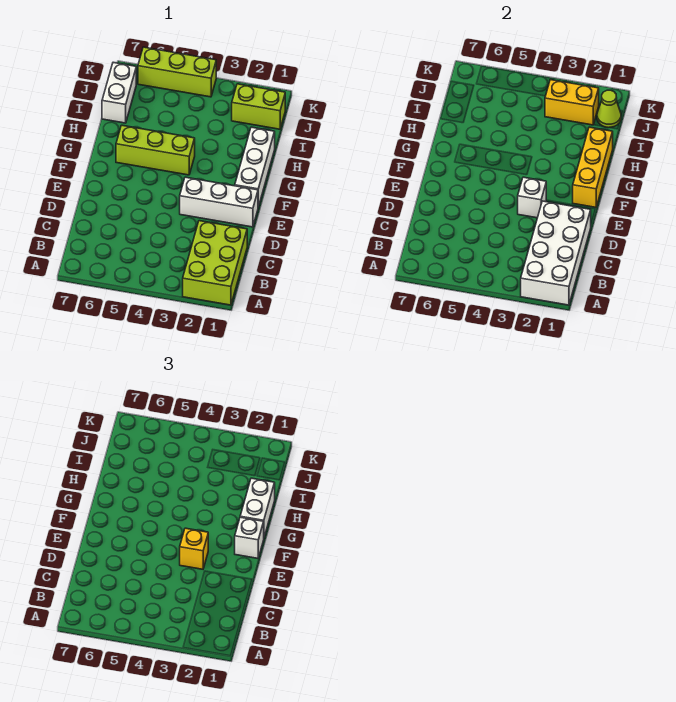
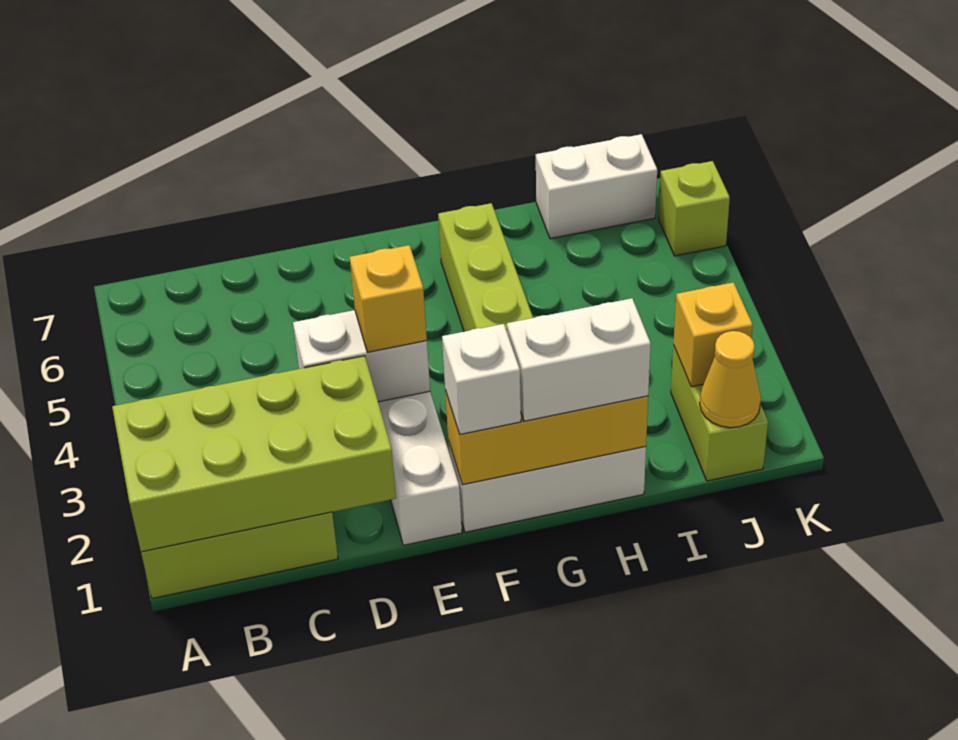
white brick A1:D2 level 2 -> lime brick A1:D2 level 2
white brick E3 level 2 -> white brick D3:E3 level 2
lime cone J1 level 2 -> yellow cone J1 level 2
yellow brick J2:J3 level 2 -> yellow brick J2 level 2
lime brick K4:K6 level 1 -> lime brick K6 level 1

